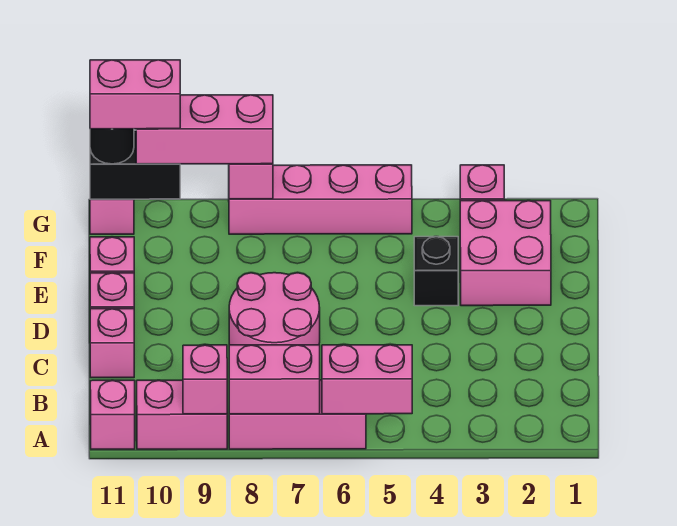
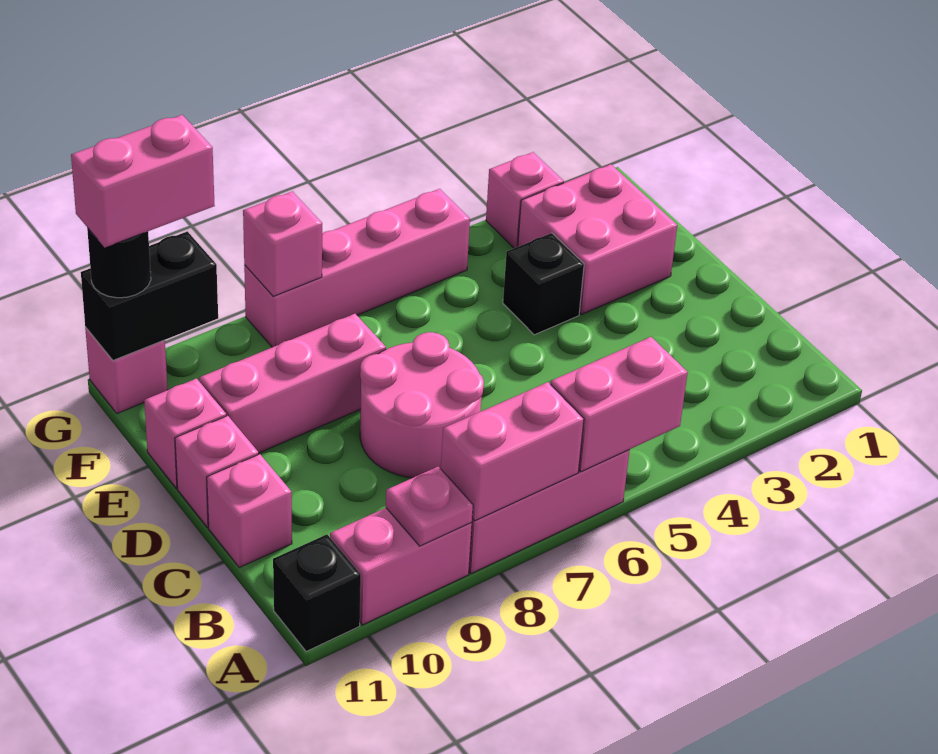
pink brick A9 level 2 -> pink plate A9 level 2
pink brick A11 level 1 -> black brick A11 level 1
pink brick G8:G10 level 3 -> pink brick E8:E10 level 1

